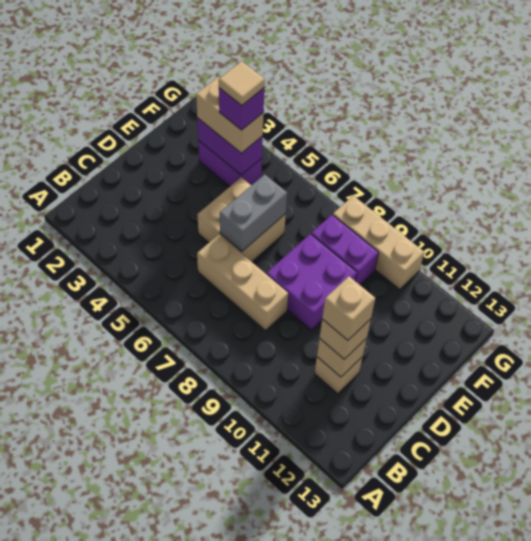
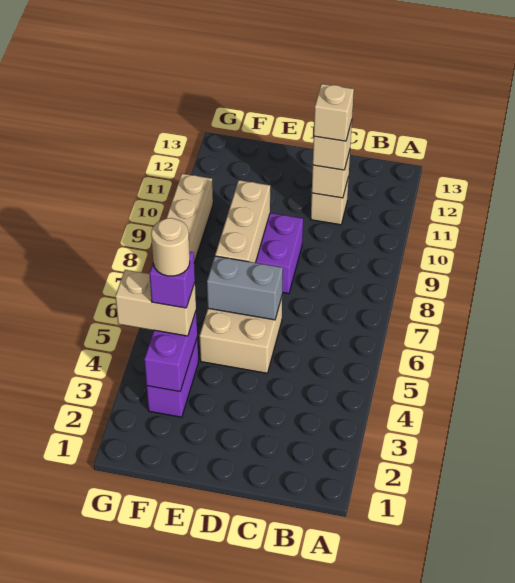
tan brick C6:C8 level 1 -> tan brick E7:E9 level 2
tan brick F3:F4 level 3 -> tan brick F4:G4 level 3
tan tile F4 level 5 -> tan round brick F4 level 5
purple brick F8:F9 level 1 -> none

